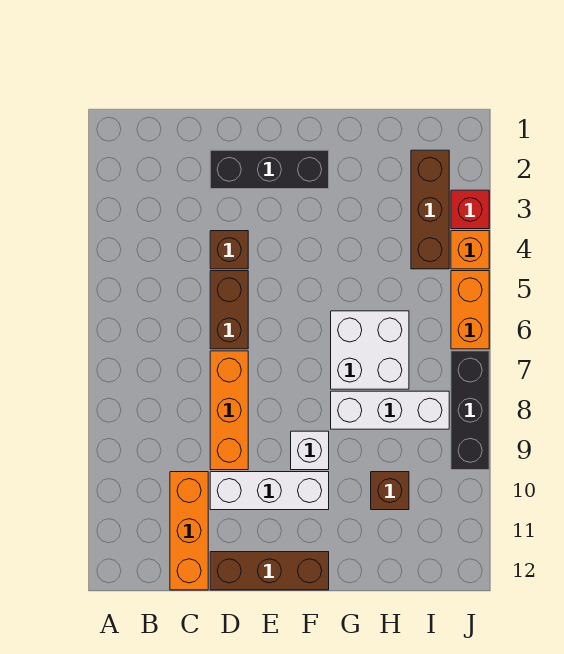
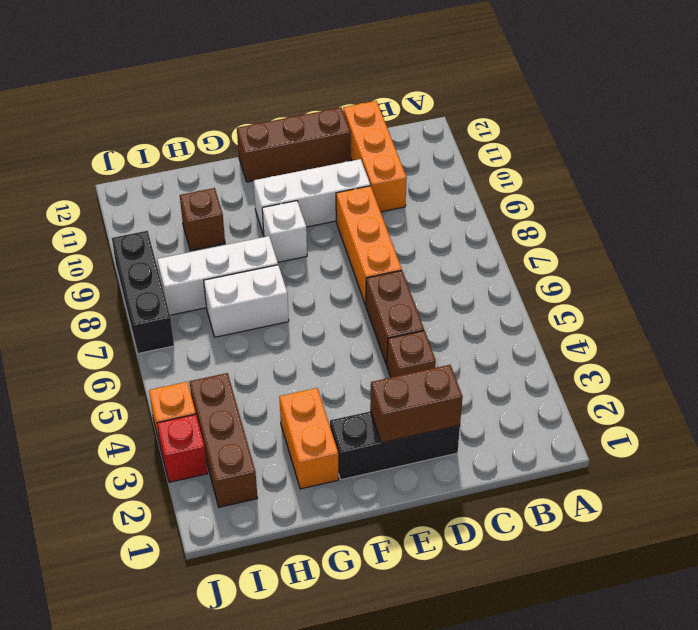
none -> brown brick D2:E2 level 2
white brick G6:H7 level 1 -> white brick G7:H7 level 1
orange brick J5:J6 level 1 -> orange brick G2:G3 level 1

